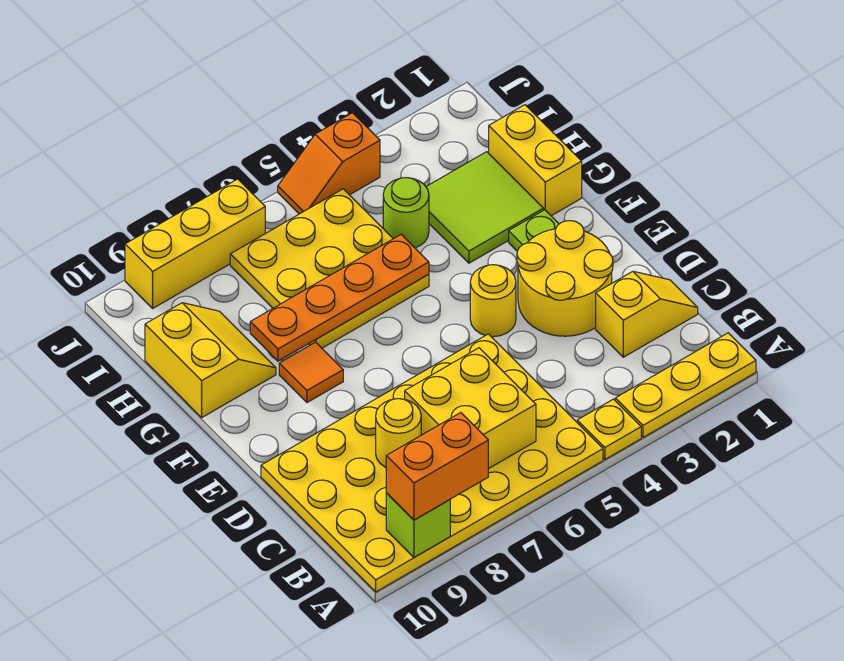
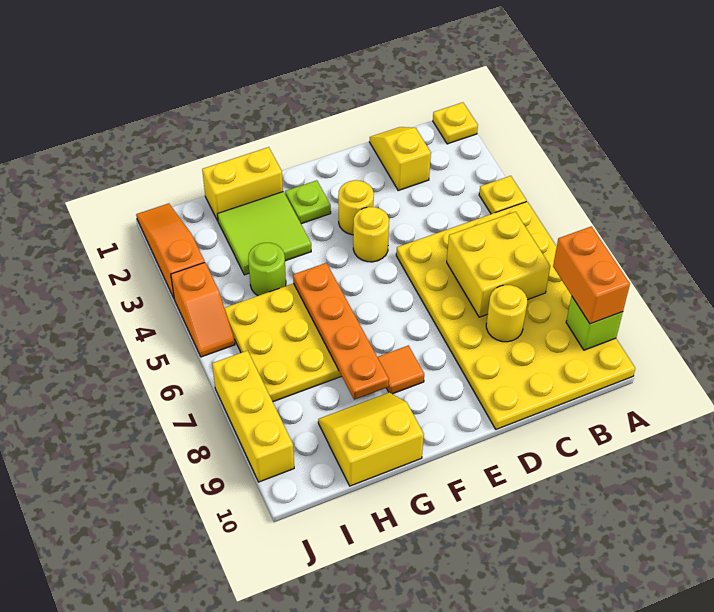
yellow plate A1:A3 level 1 -> yellow plate A1 level 1
yellow round brick D2:E3 level 1 -> yellow round brick E3 level 1
none -> orange slope J1:J3 level 1 top 3

